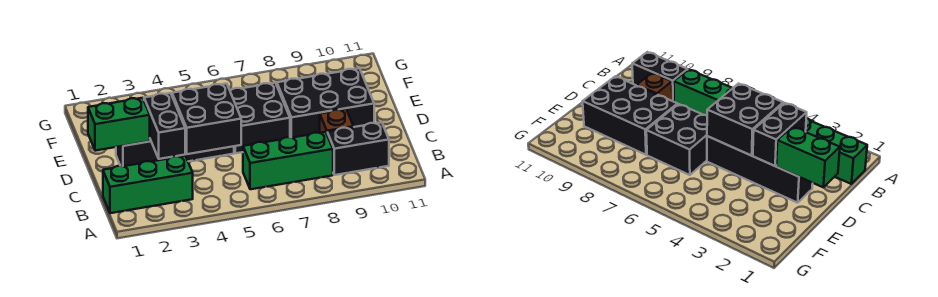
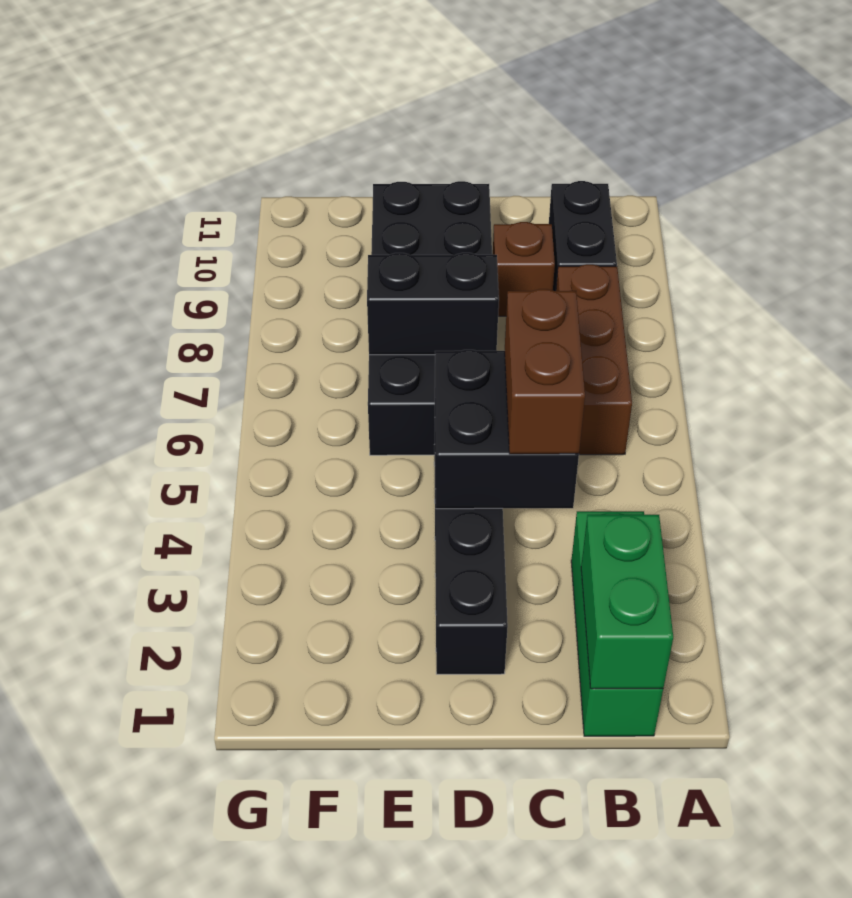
green brick B6:B8 level 1 -> brown brick B6:B8 level 1
black brick C3:D3 level 2 -> black brick D7:E7 level 2
none -> brown brick C4:C5 level 3
green brick D1:D2 level 2 -> green brick B1:B2 level 2

